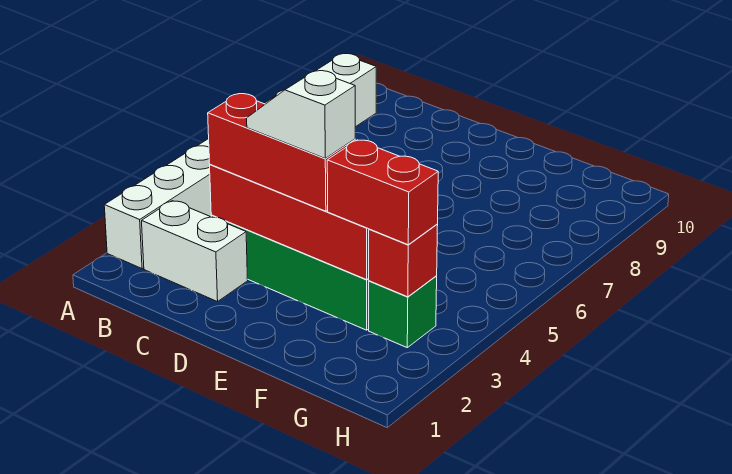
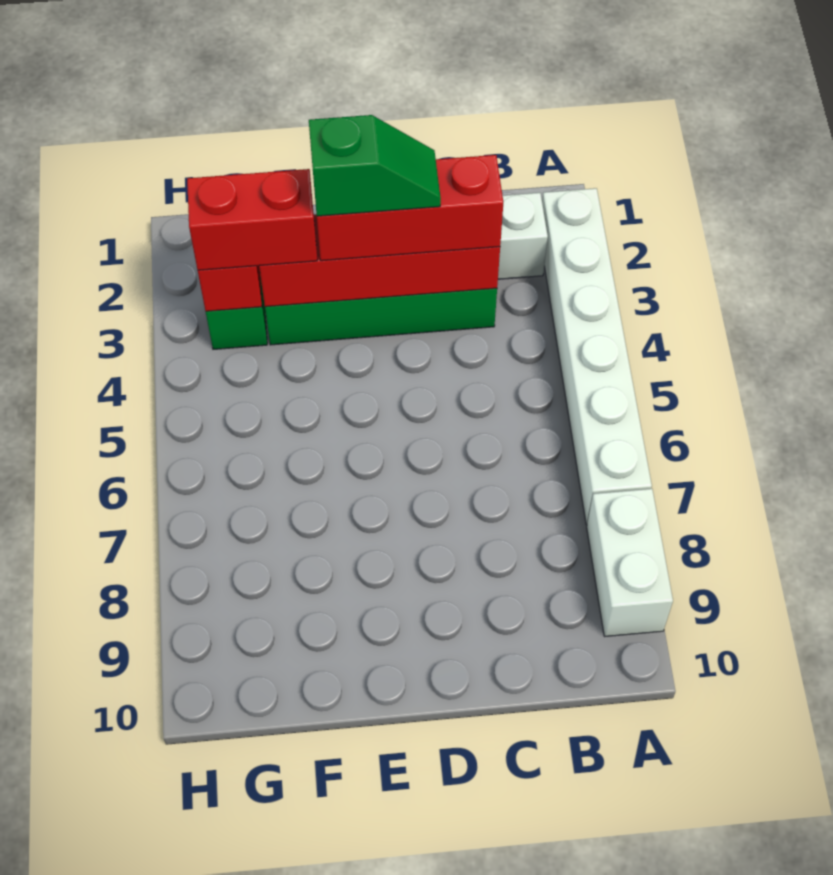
white slope D3:E3 level 4 top E -> green slope D3:E3 level 4 top E

